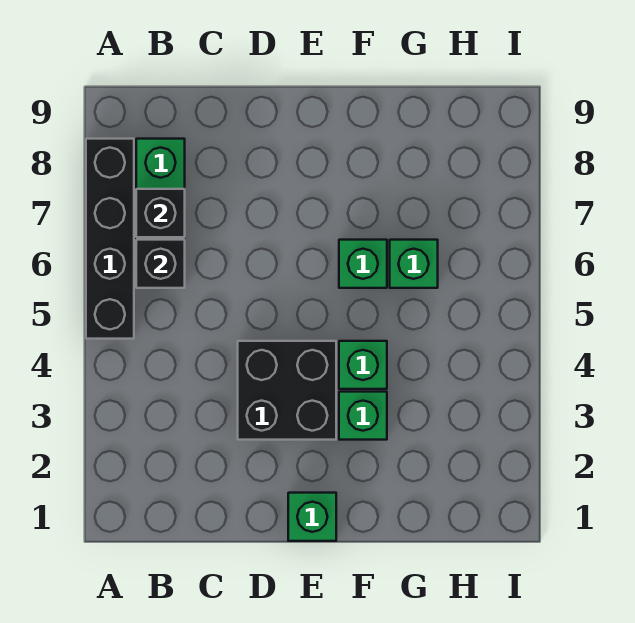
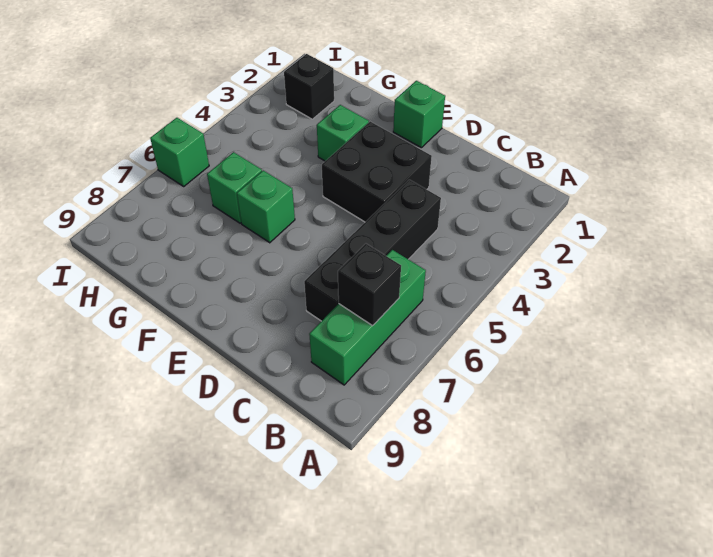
black brick A5:A8 level 1 -> black brick C4:C7 level 1
black brick B6 level 2 -> black brick H2 level 1
green brick F4 level 1 -> green brick I6 level 1

